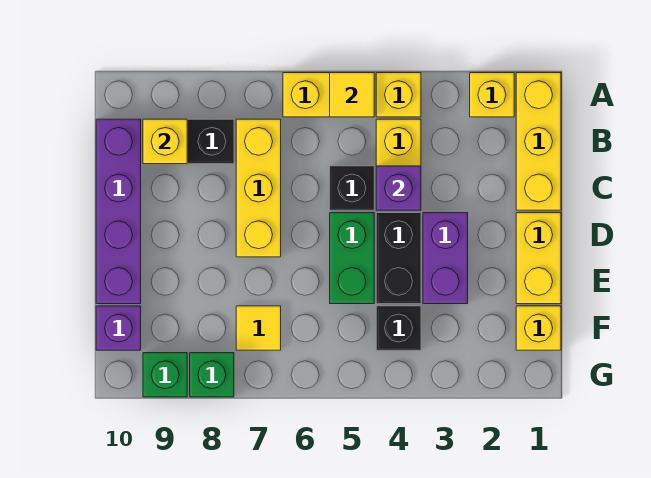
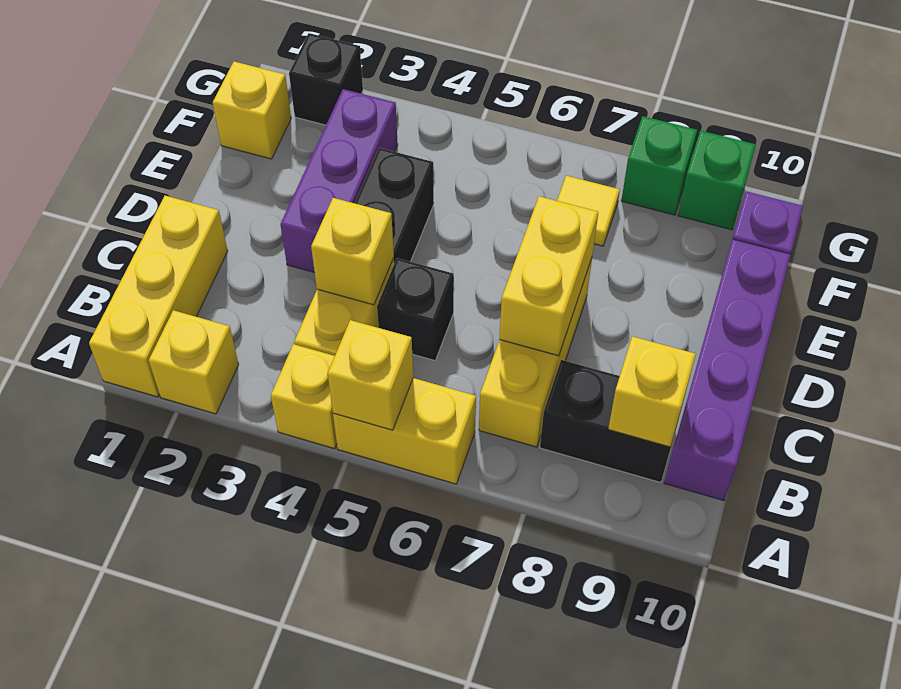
yellow tile A5 level 2 -> yellow brick A5 level 2
purple brick C4 level 2 -> yellow brick C4 level 2
yellow brick D1:E1 level 1 -> yellow brick C7:D7 level 2
purple brick D3:E3 level 1 -> purple brick D3:F3 level 1
green brick D5:E5 level 1 -> none
black brick F4 level 1 -> black brick G2 level 1

